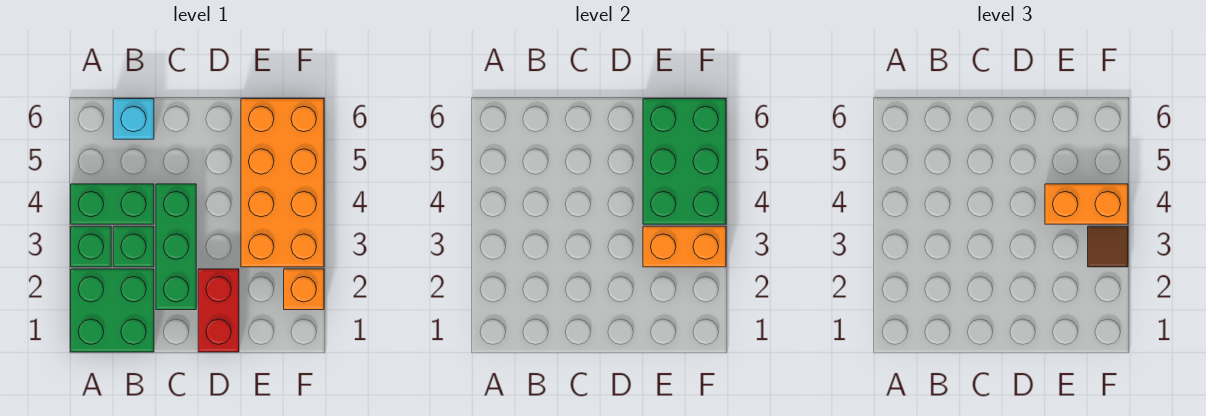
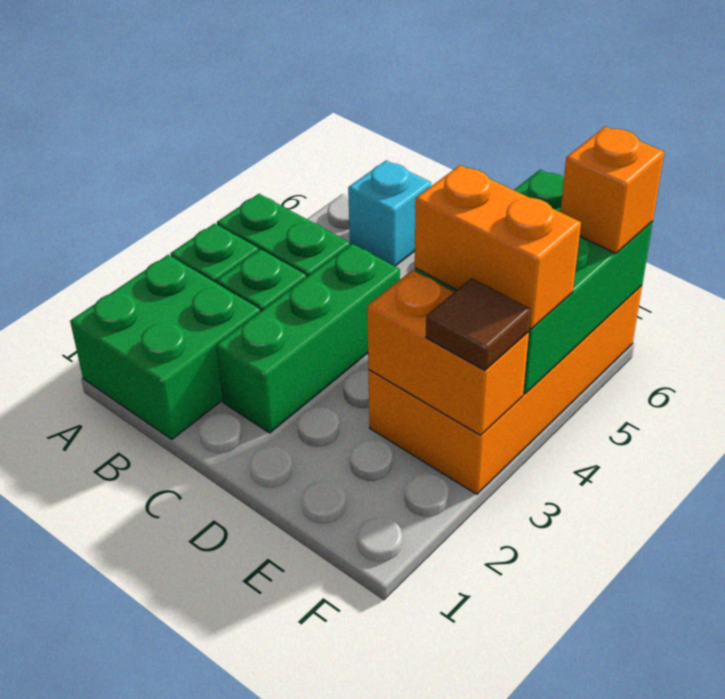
red brick D1:D2 level 1 -> none
orange brick F2 level 1 -> orange brick F6 level 3

